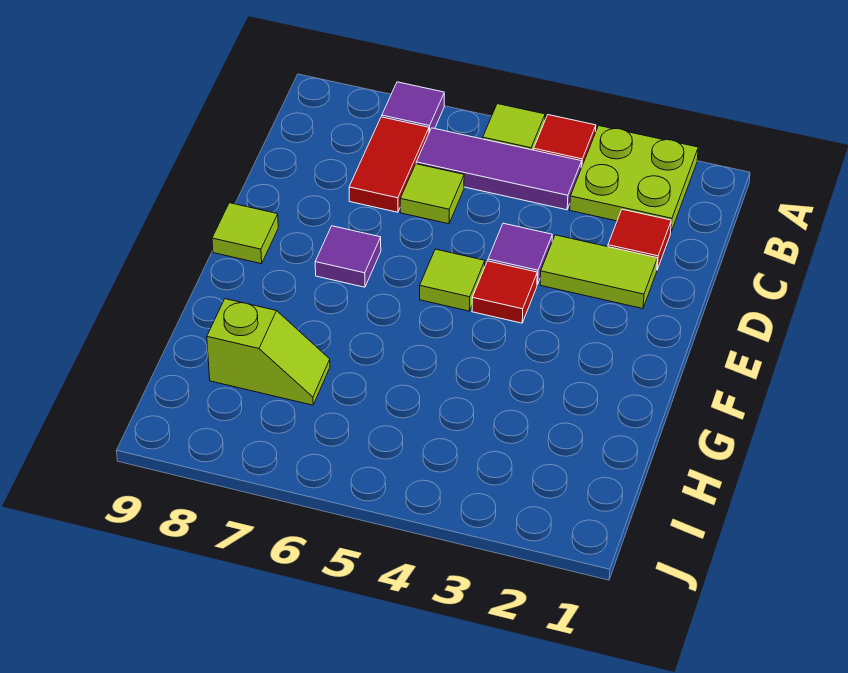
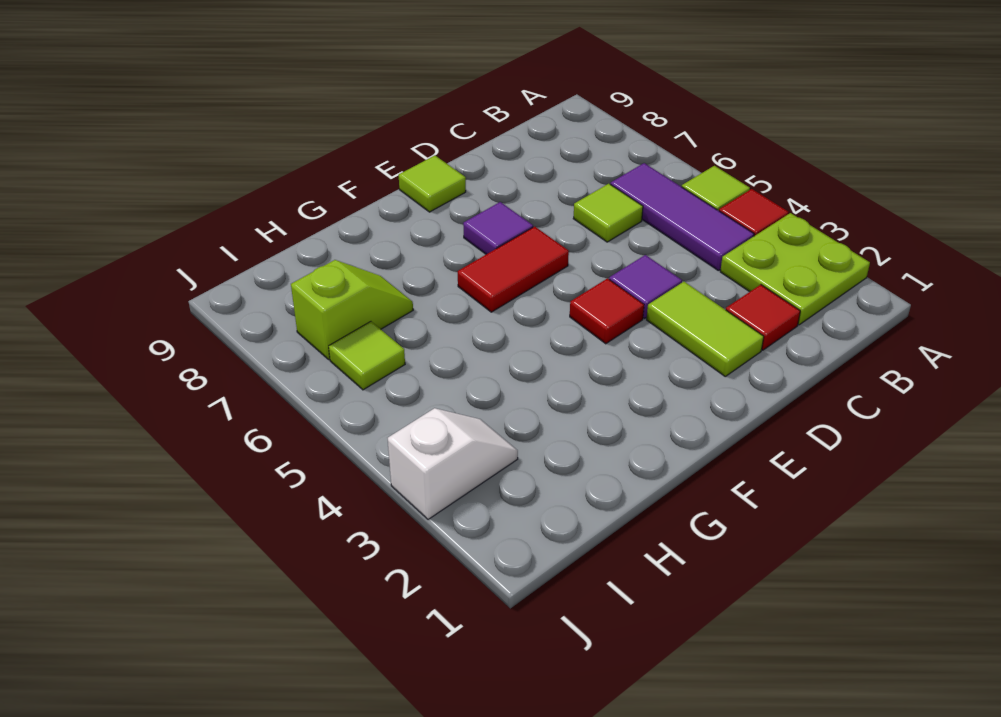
purple tile A7 level 1 -> none
red tile B7:C7 level 1 -> red tile E6:F6 level 1
lime tile E5 level 1 -> lime tile I6 level 1
lime slope H7:H8 level 1 top 8 -> lime slope H7:I7 level 1 top I
none -> white slope I3:J3 level 1 top J

